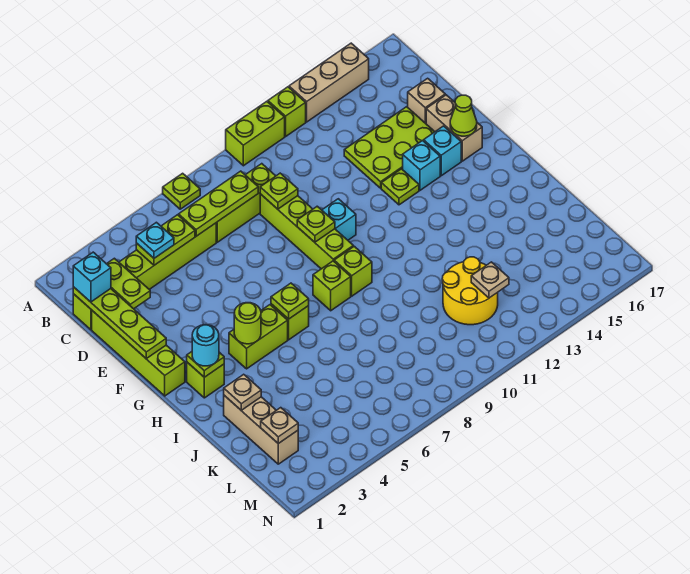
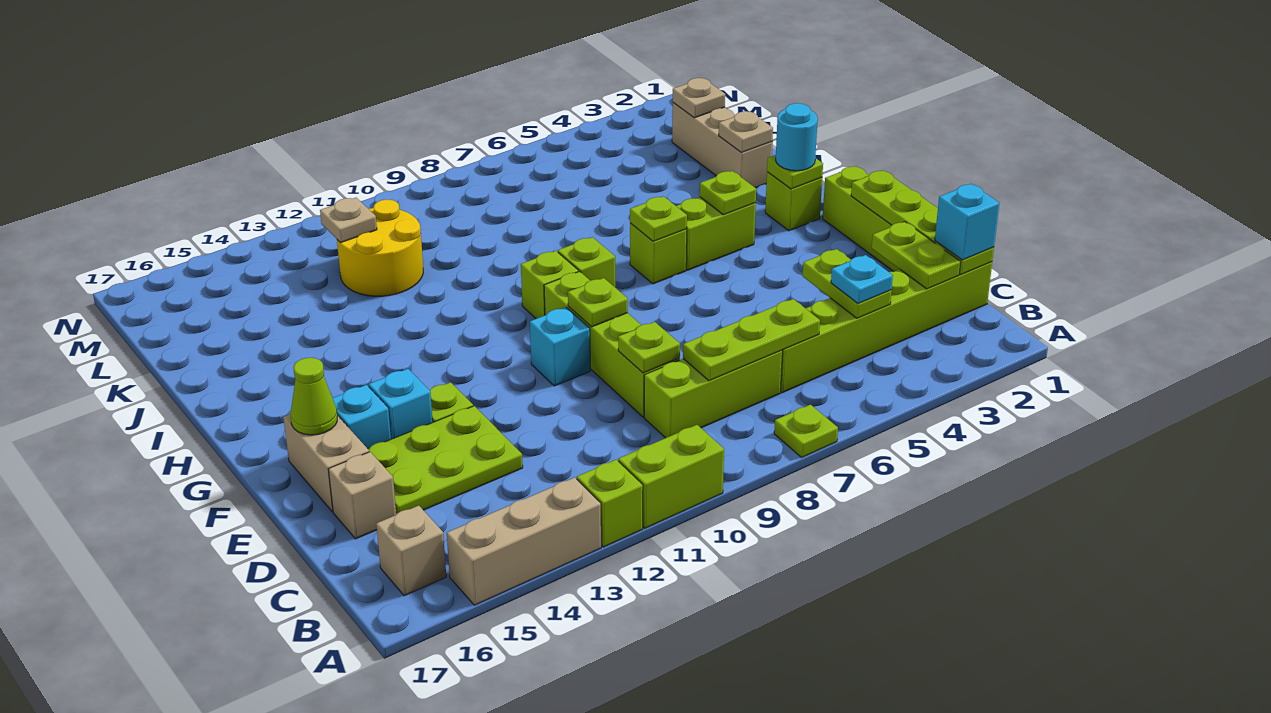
none -> tan brick B16 level 1
lime plate C4:C5 level 2 -> lime plate C4:D4 level 2
lime round brick H4 level 2 -> lime plate H4 level 2

